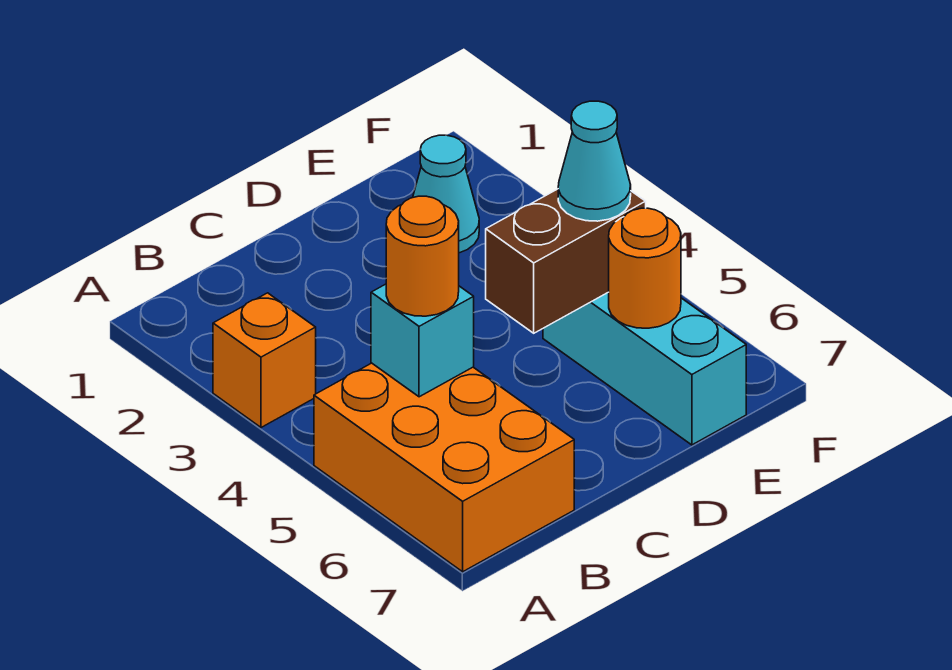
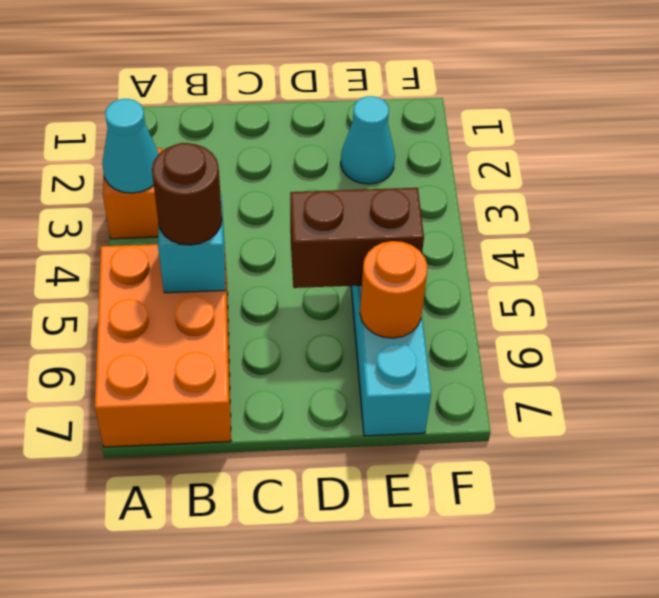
orange round brick B5 level 3 -> brown round brick B5 level 3
cyan cone E5 level 3 -> cyan cone A3 level 2

